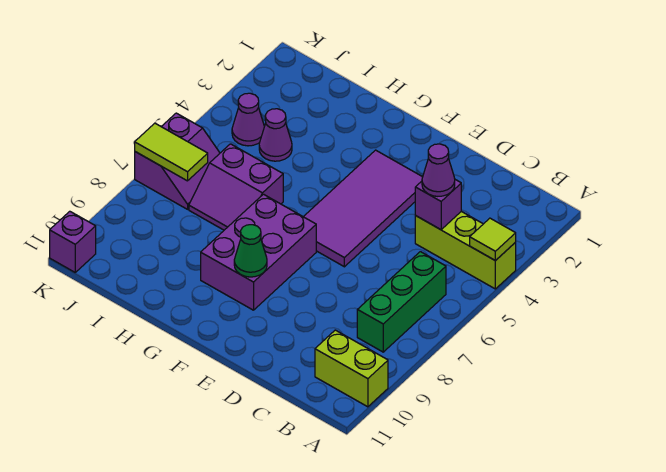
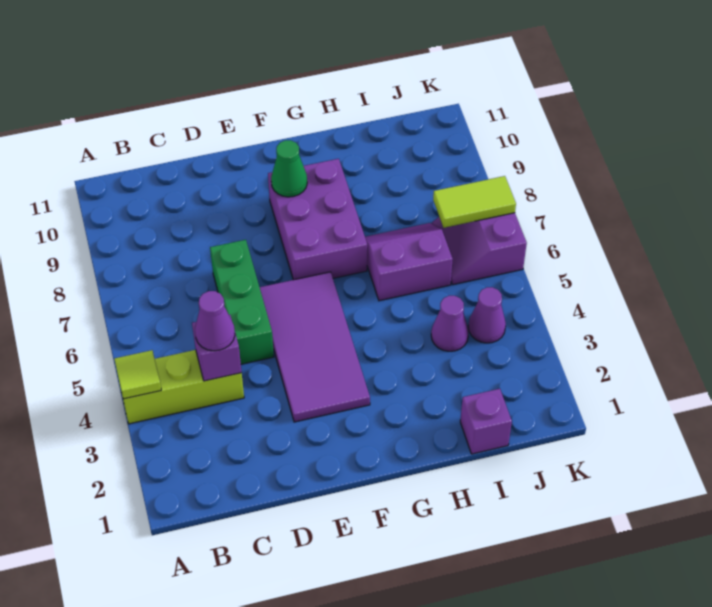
lime brick A10:B10 level 1 -> none
green brick B6:B8 level 1 -> green brick D5:D7 level 1
purple brick K11 level 1 -> purple brick I1 level 1

